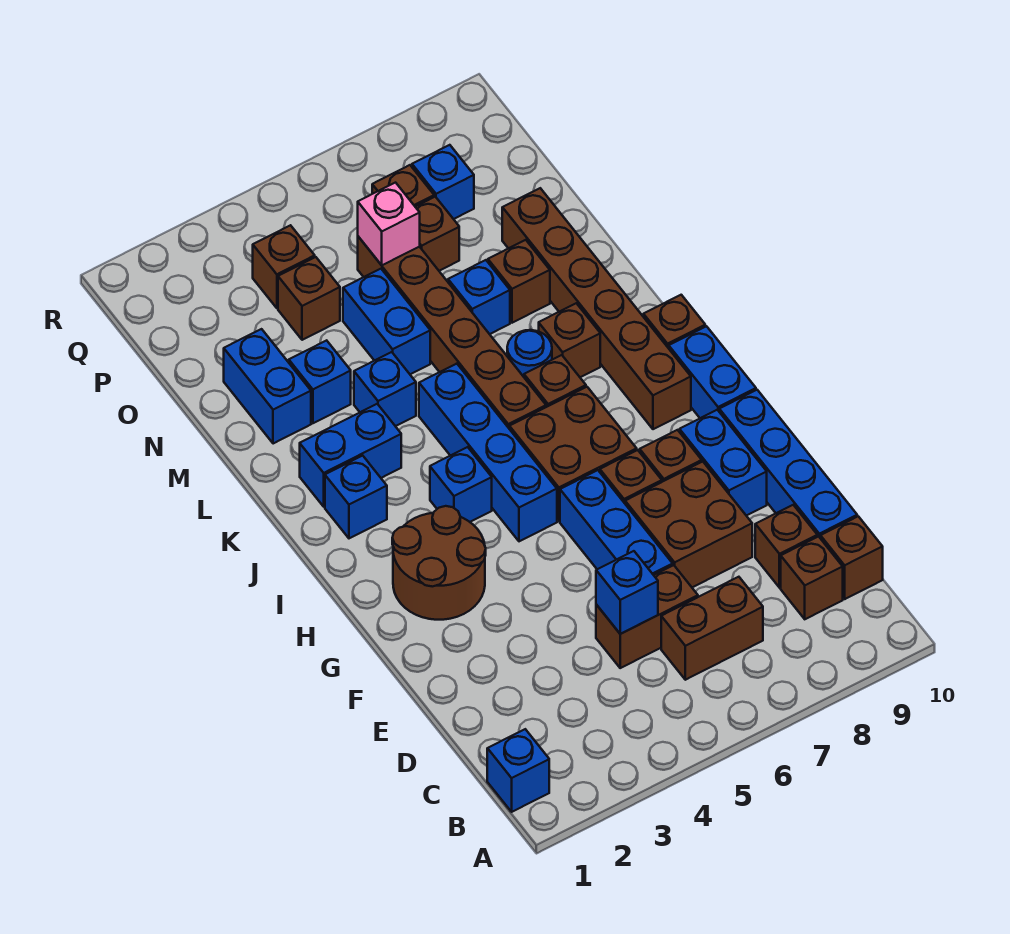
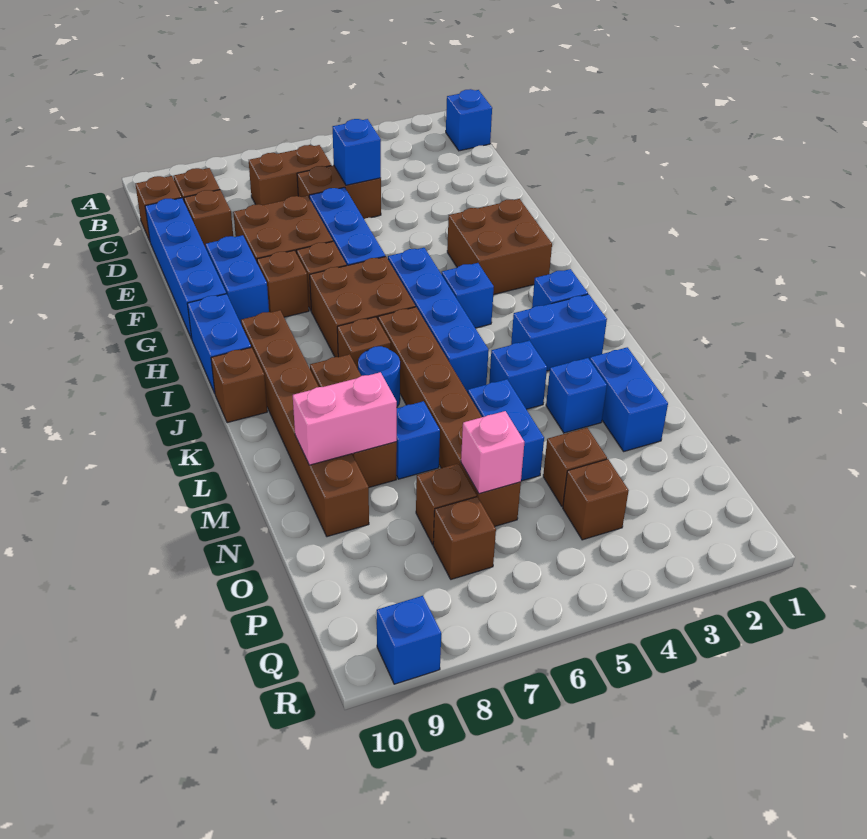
brown round brick G2:H3 level 1 -> brown brick G2:H3 level 1
none -> pink brick M8:M9 level 2
blue brick P8 level 1 -> blue brick R9 level 1

